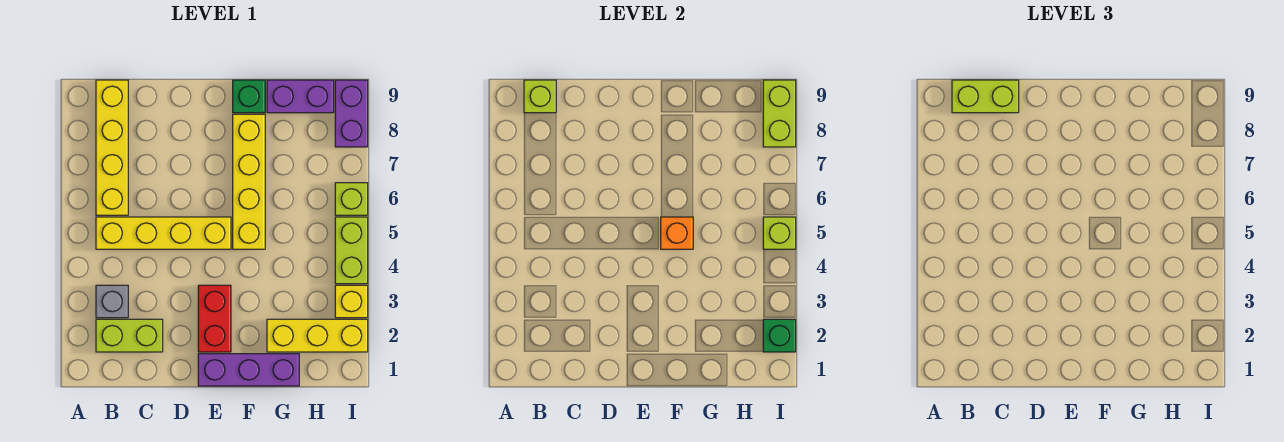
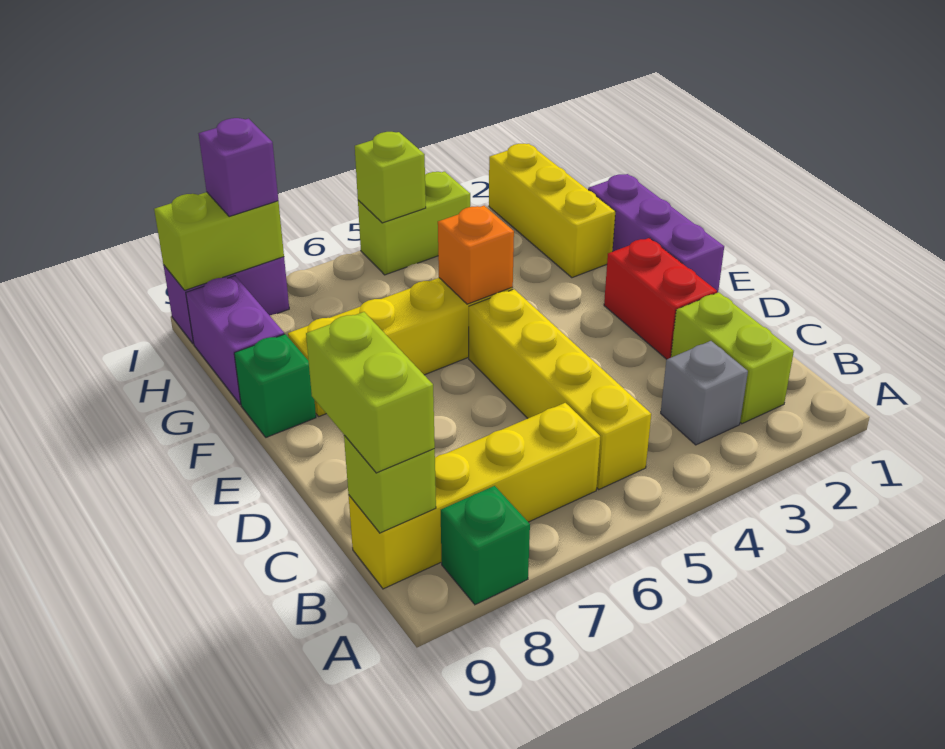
red brick E2:E3 level 1 -> red brick D2:E2 level 1
green brick I2 level 2 -> green brick A8 level 1
yellow brick I3 level 1 -> none
lime brick I6 level 1 -> none
none -> purple brick I8 level 3

